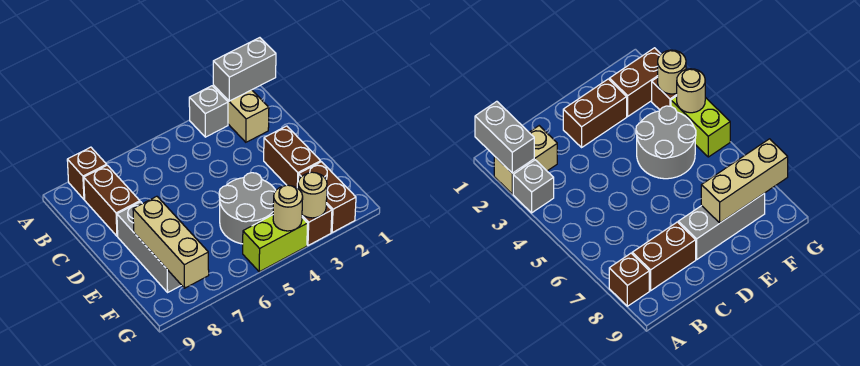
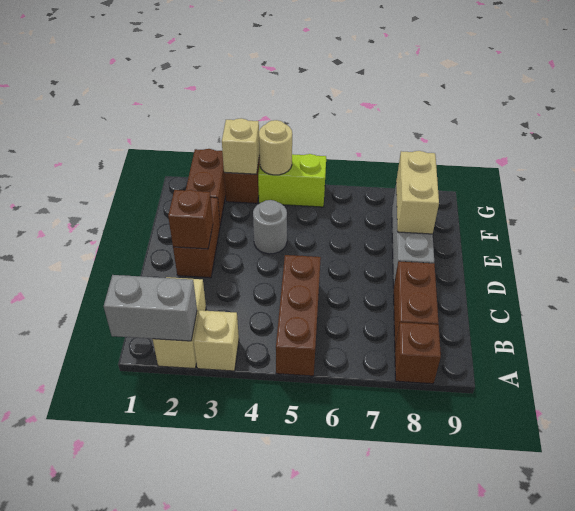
grey brick A3 level 1 -> tan brick A3 level 1
none -> brown brick A5:C5 level 1
none -> brown brick D2 level 2
grey round brick E4:F5 level 1 -> grey round brick E4 level 1
tan brick E8:G8 level 2 -> tan brick E8:F8 level 2
tan round brick G3 level 2 -> tan brick G3 level 2

